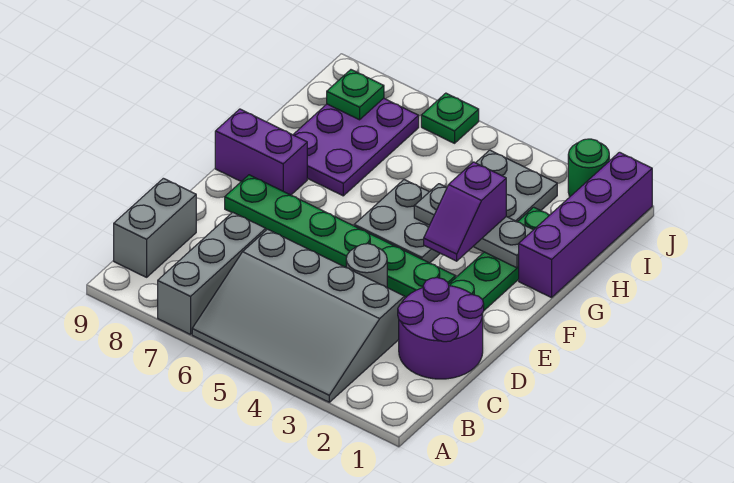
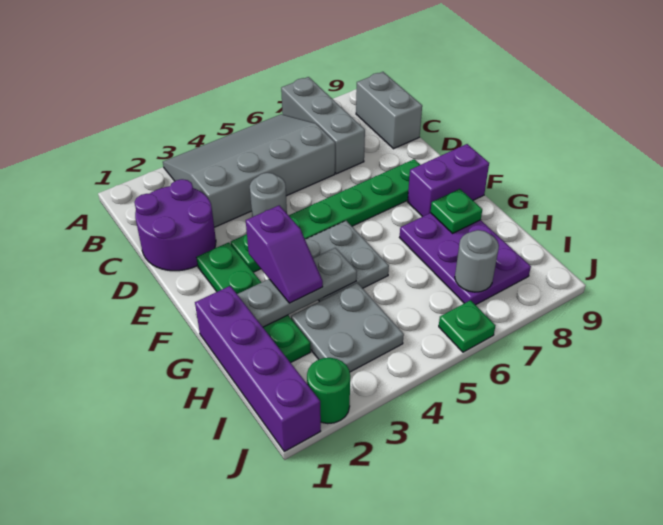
purple slope F3:G3 level 3 top G -> purple slope F3:G3 level 3 top F
none -> grey round brick I7 level 2
green plate I8 level 2 -> green plate G8 level 2

